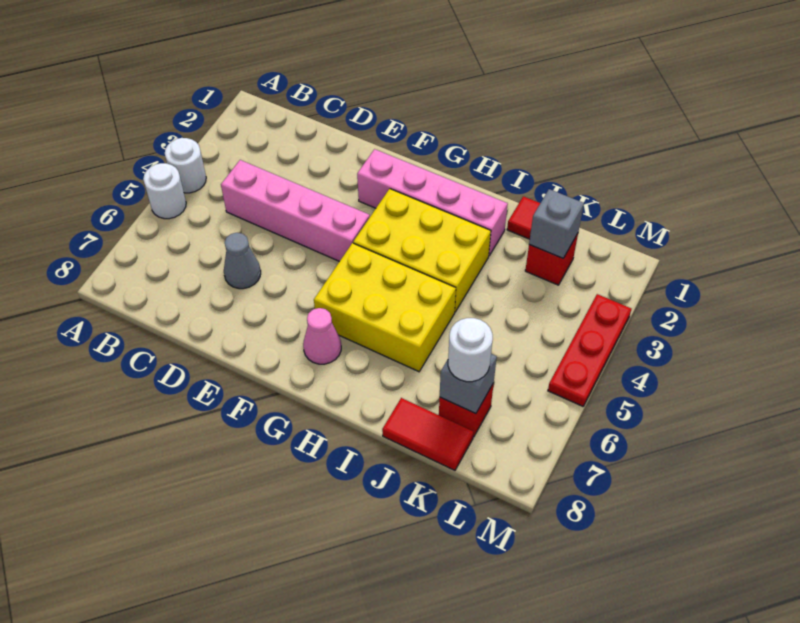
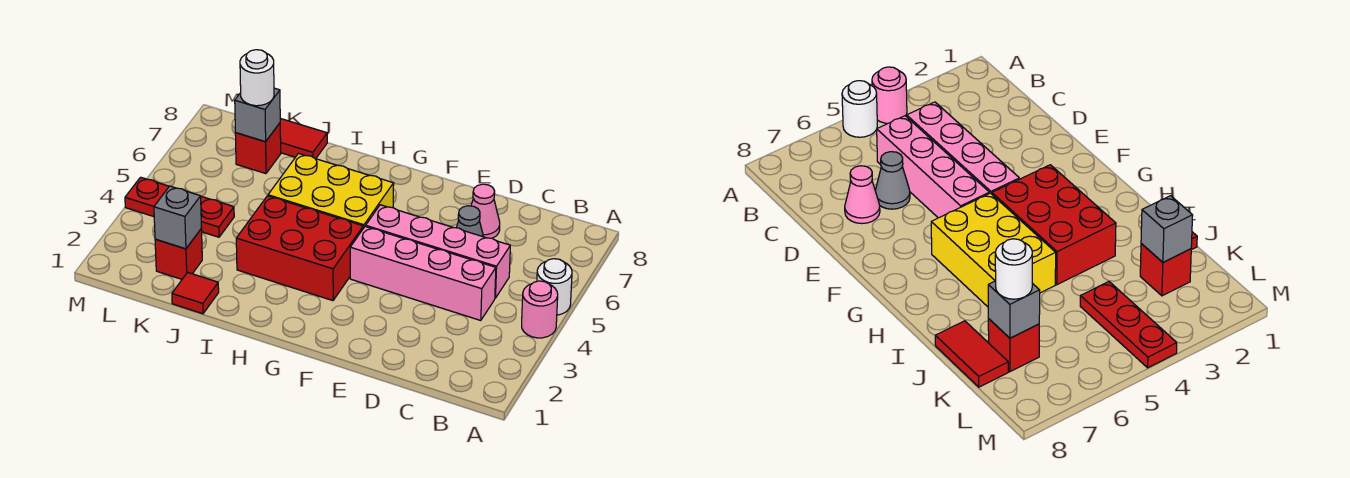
white round brick A4 level 1 -> pink round brick A4 level 1
pink brick F2:I2 level 1 -> pink brick C5:F5 level 1
yellow brick G3:I4 level 1 -> red brick G3:I4 level 1
pink cone G7 level 1 -> pink cone D7 level 1
red plate M3:M5 level 1 -> red plate K4:M4 level 1

